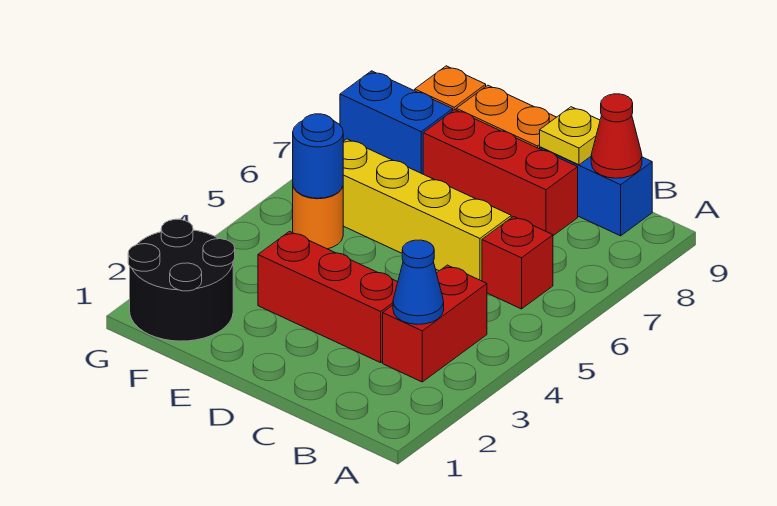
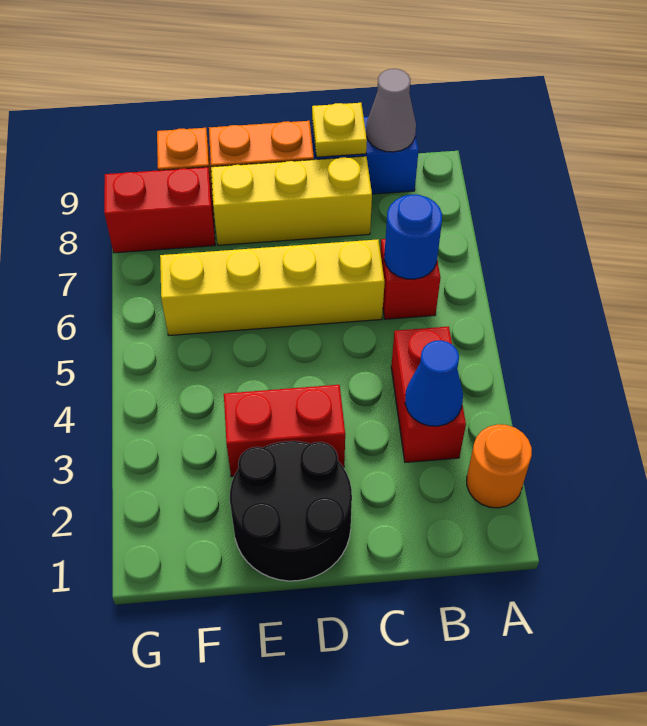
red cone B9 level 2 -> grey cone B9 level 2
red brick C3:E3 level 1 -> red brick D3:E3 level 1
red brick C8:E8 level 1 -> yellow brick C8:E8 level 1
black round brick F1:G2 level 1 -> black round brick D1:E2 level 1
orange round brick F5 level 1 -> orange round brick A2 level 1
blue round brick F5 level 2 -> blue round brick B6 level 2
blue brick F8:G8 level 1 -> red brick F8:G8 level 1

